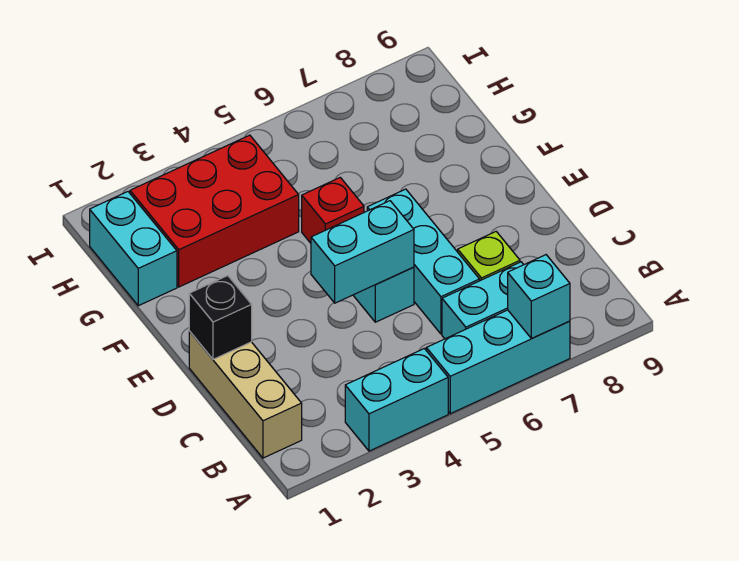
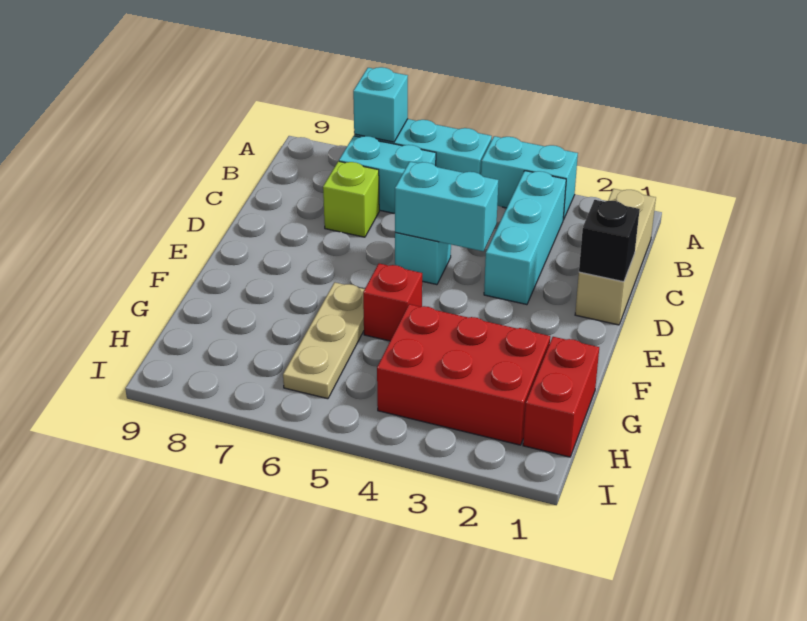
cyan brick C6:E6 level 1 -> cyan brick B3:D3 level 1
none -> tan plate F6:H6 level 1
cyan brick G1:H1 level 1 -> red brick G1:H1 level 1

